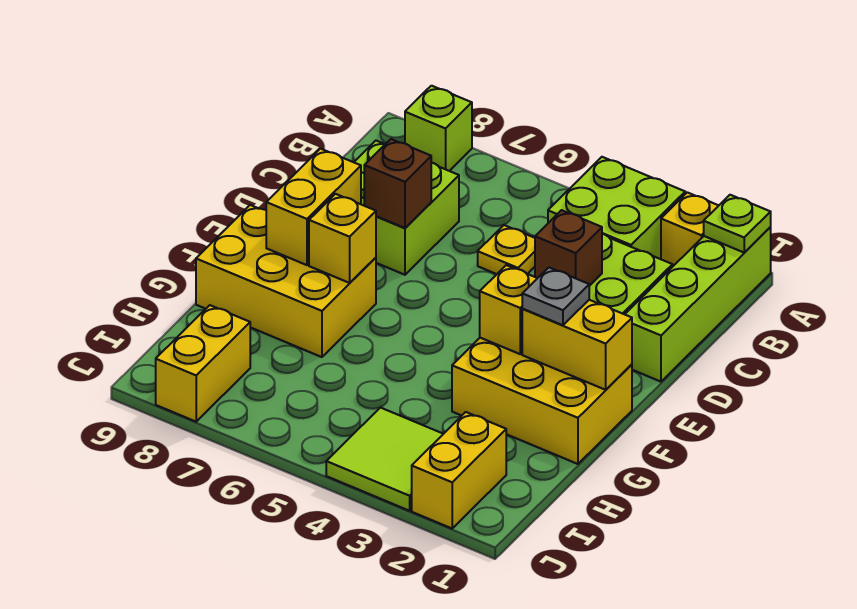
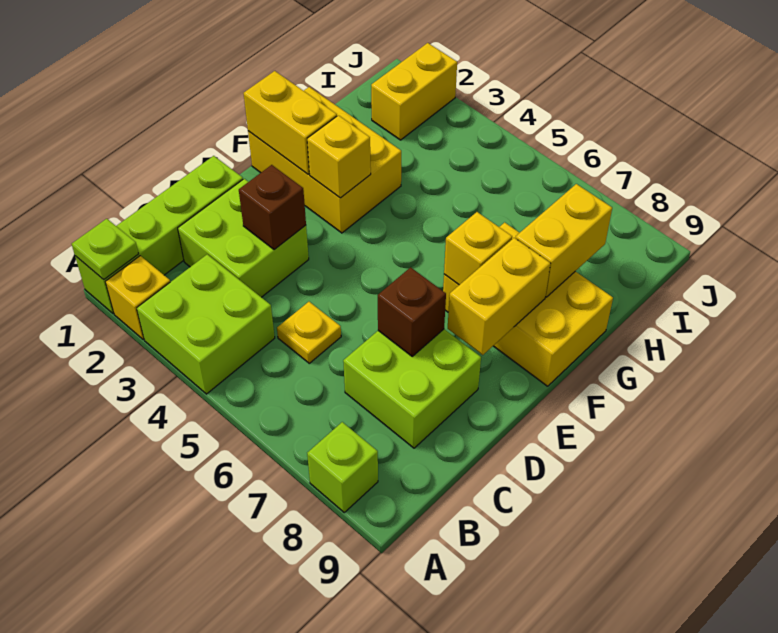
grey plate F2 level 3 -> none
lime tile I3:J4 level 1 -> none
yellow brick I8:J8 level 1 -> yellow brick G8:H8 level 2

